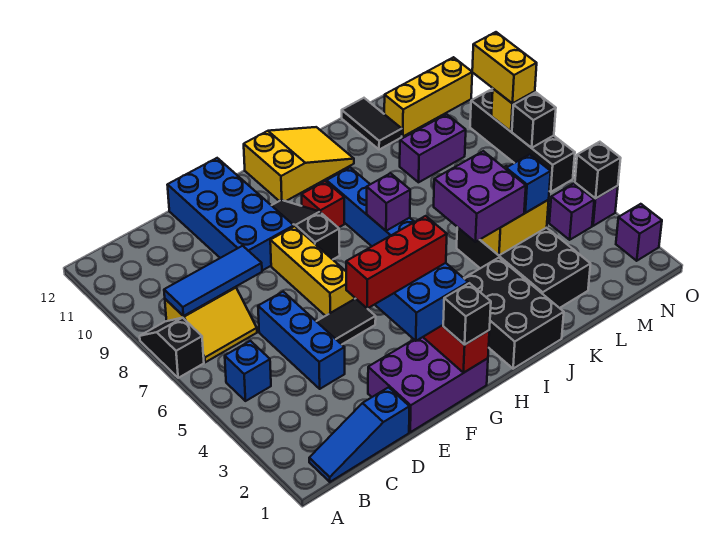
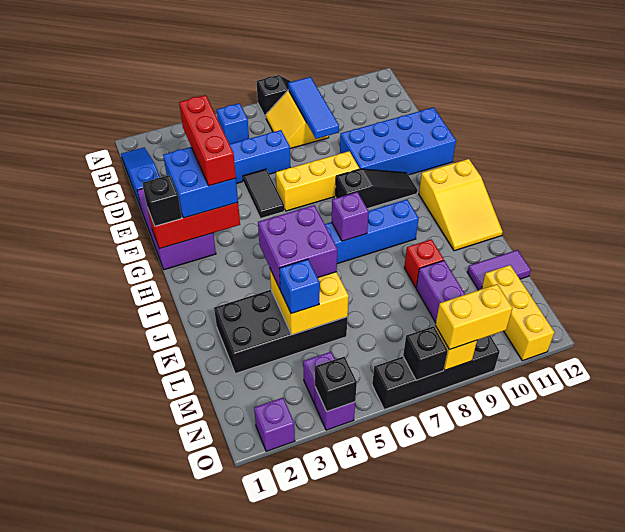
red brick H9 level 1 -> red brick K9 level 1
black brick I1:J3 level 1 -> none
black tile L11:L12 level 1 -> purple tile L11:L12 level 1

